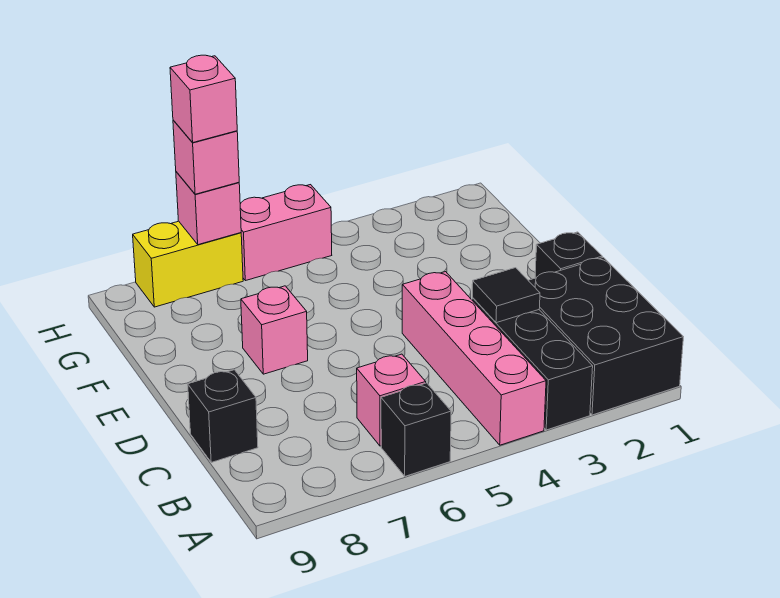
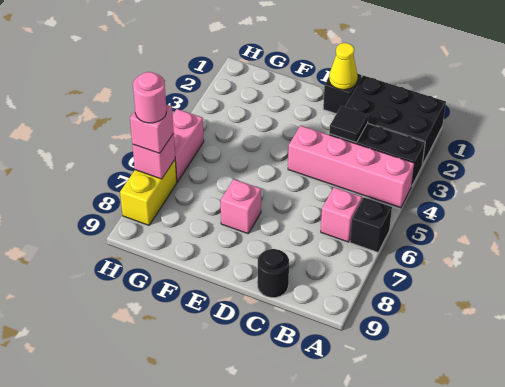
black brick C9 level 1 -> black round brick C9 level 1
none -> yellow cone D1 level 2
pink brick H7 level 4 -> pink round brick H7 level 4

